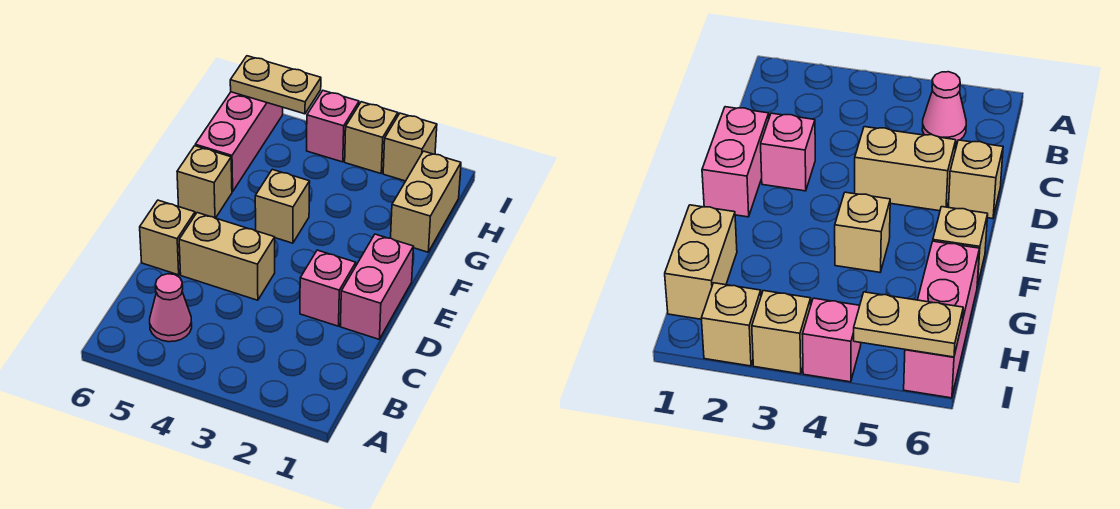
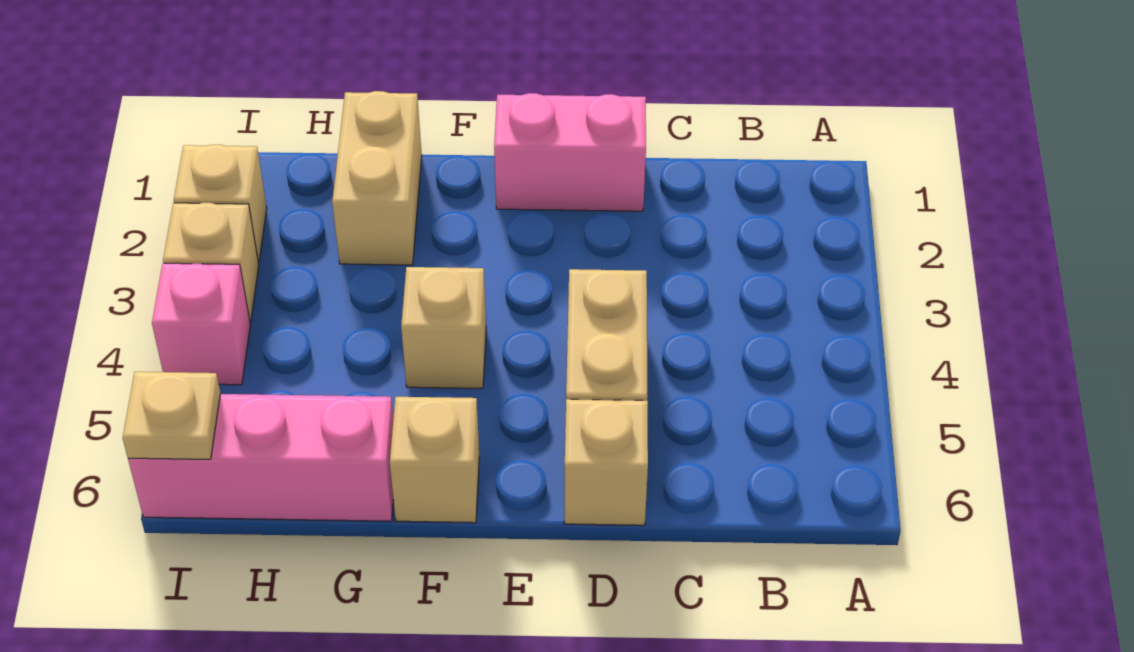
pink cone B5 level 1 -> none
pink brick D2 level 1 -> none
tan brick G1:H1 level 1 -> tan brick G1:G2 level 1
tan plate I5:I6 level 2 -> tan plate I6 level 2

